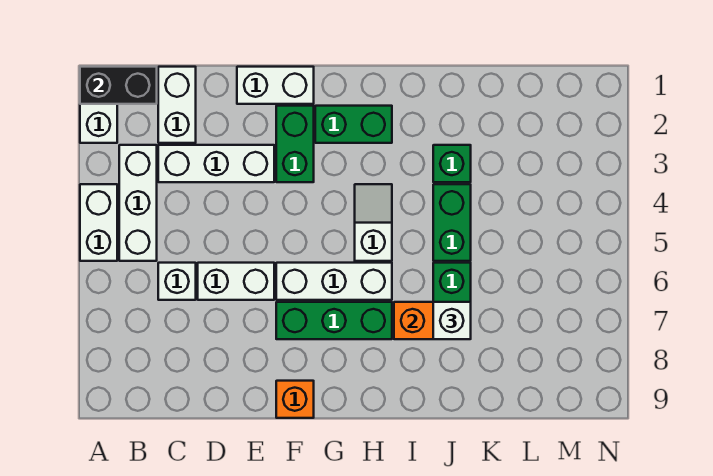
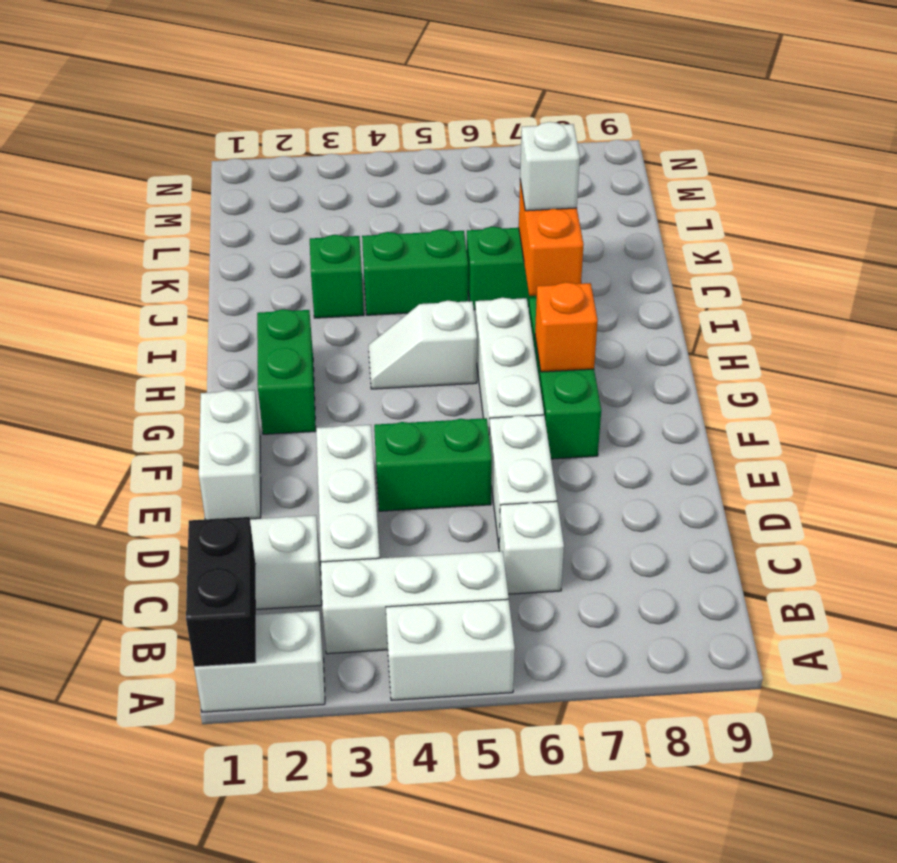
green brick F2:F3 level 1 -> green brick E4:E5 level 1
orange brick F9 level 1 -> orange brick G7 level 2

